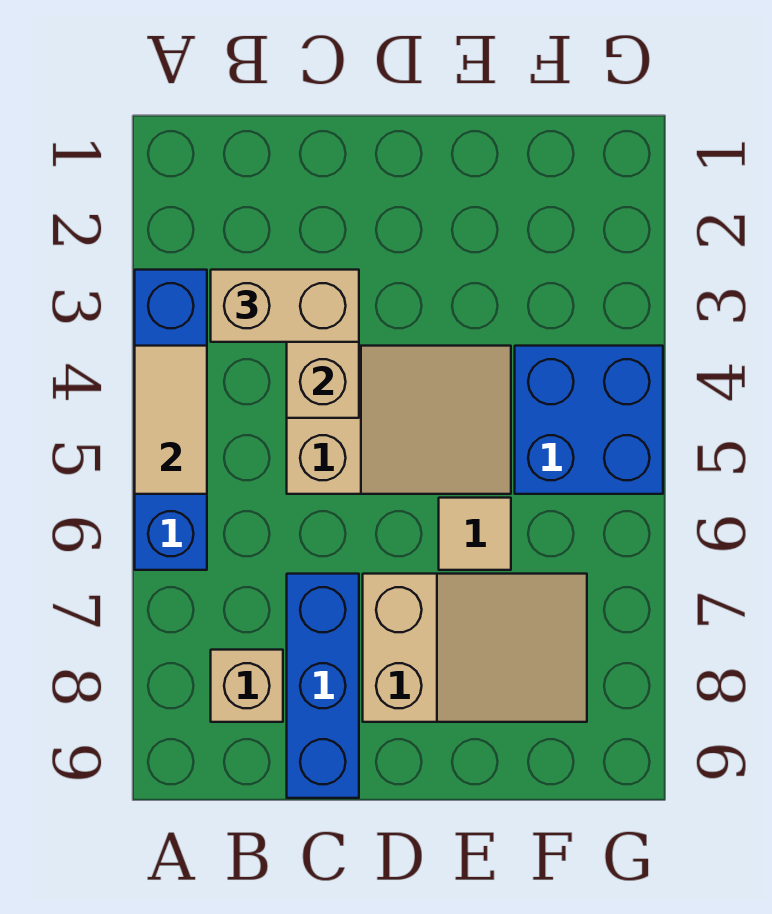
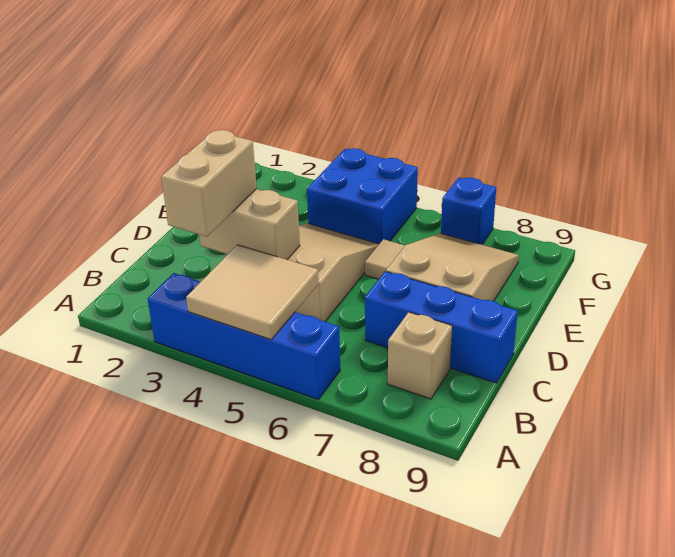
tan tile A4:A5 level 2 -> tan tile A4:B5 level 2
none -> blue brick G7 level 1

